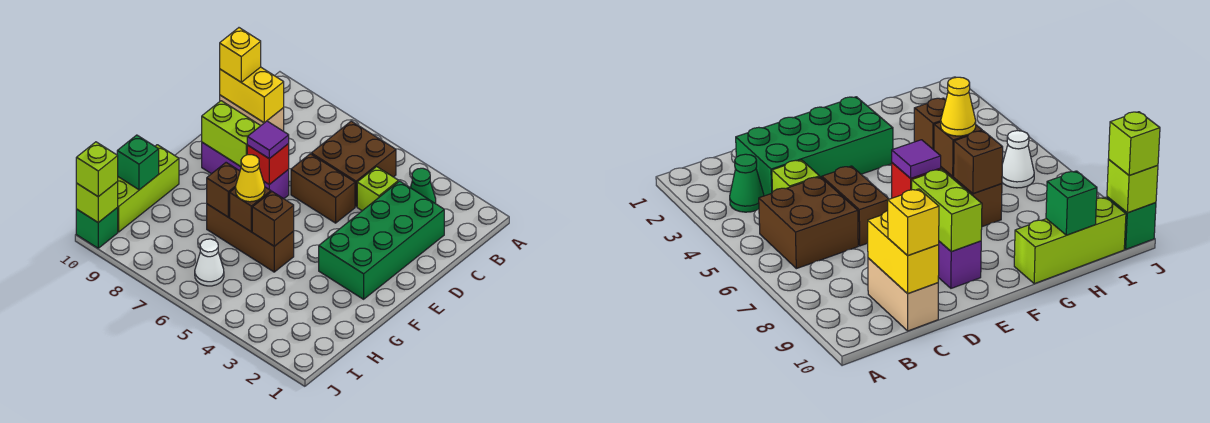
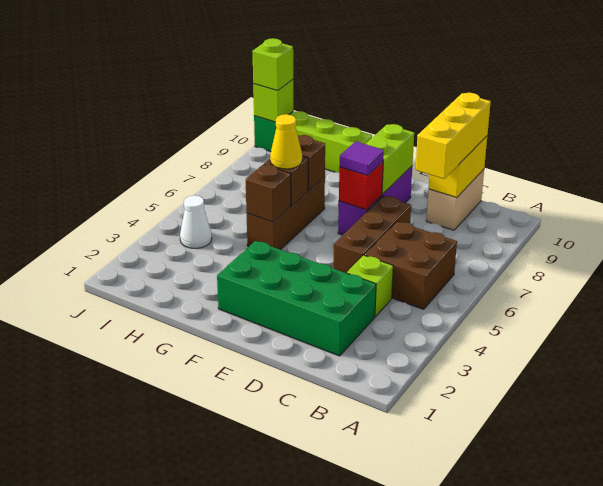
green cone B3 level 1 -> none
yellow brick C10 level 3 -> yellow brick C8:C10 level 3
brown brick D5:D6 level 1 -> brown brick D5:D7 level 1
green brick H10 level 2 -> none
white cone I6 level 1 -> white cone I4 level 1

